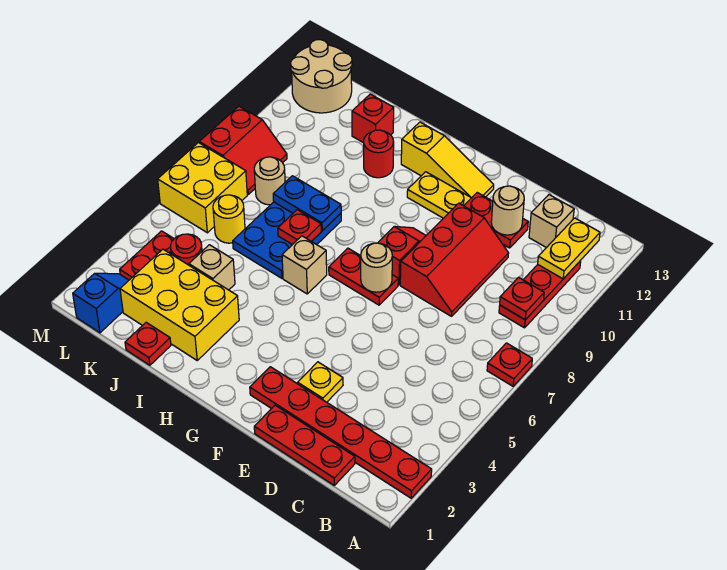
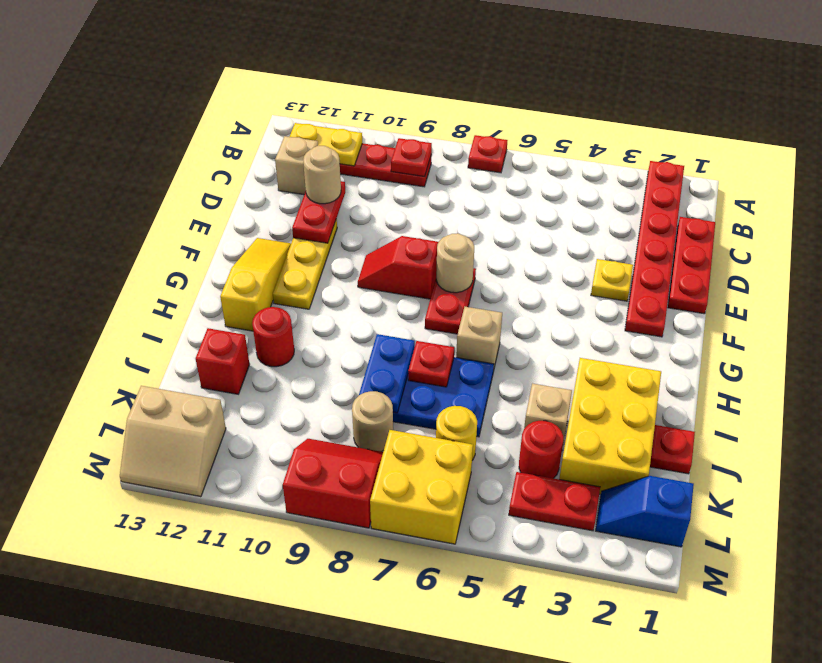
red slope D8:E10 level 1 top E -> none
tan round brick L12:M13 level 1 -> tan slope L12:M13 level 1 top L

